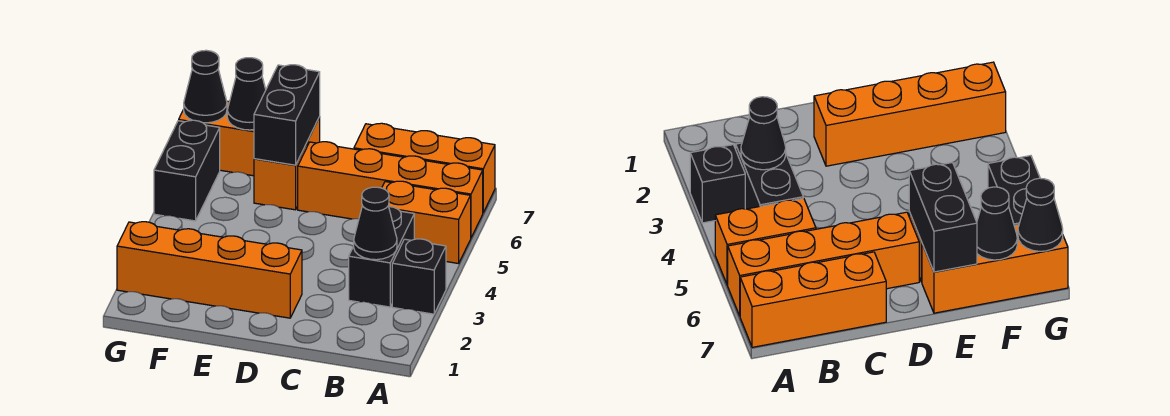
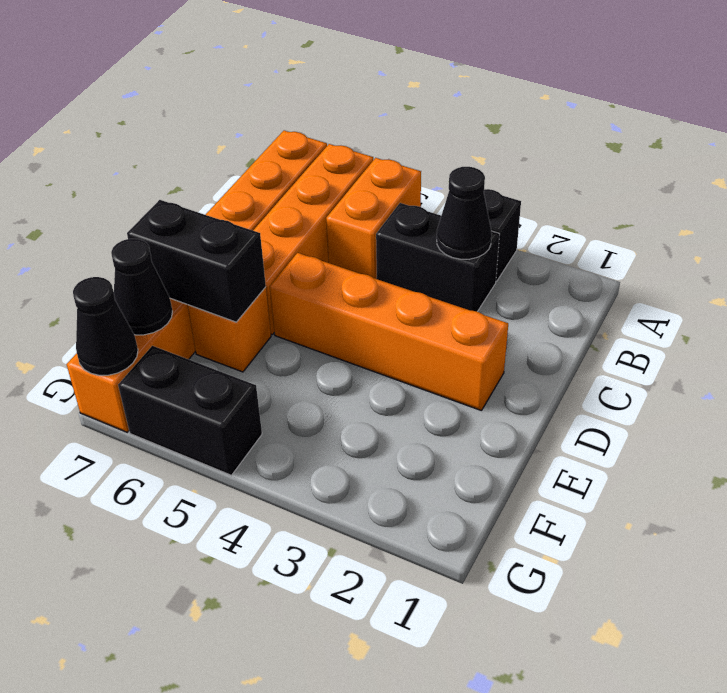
orange brick D2:G2 level 1 -> orange brick D2:D5 level 1

